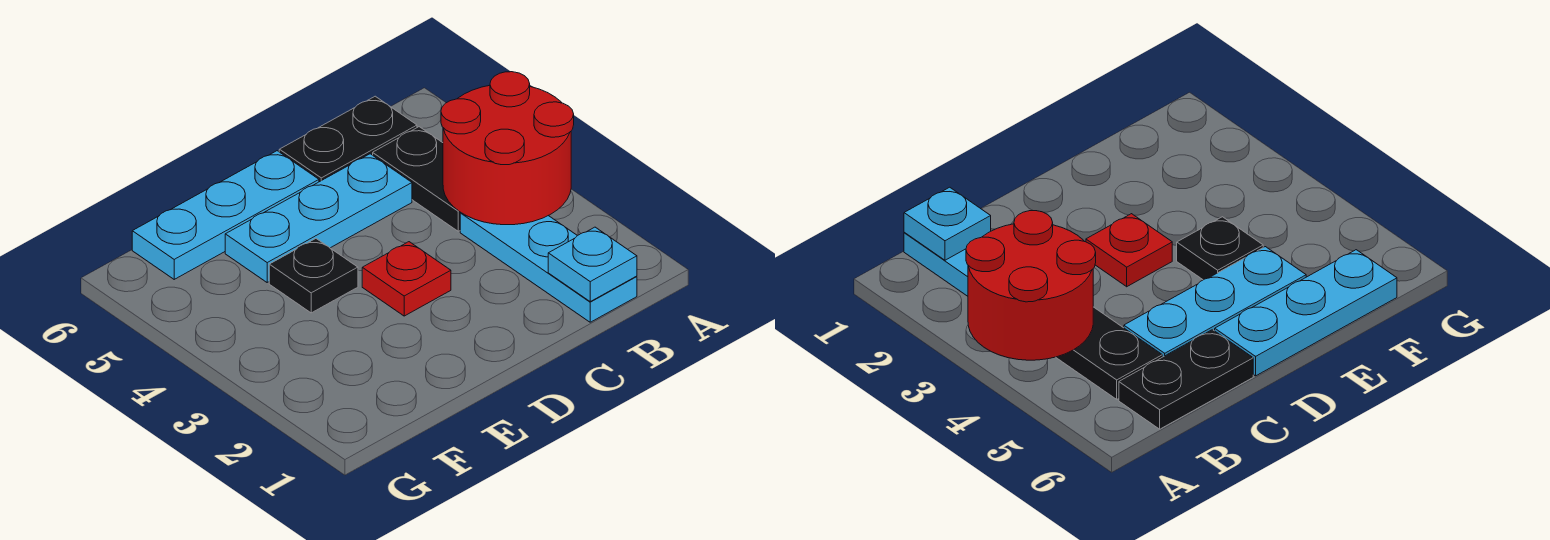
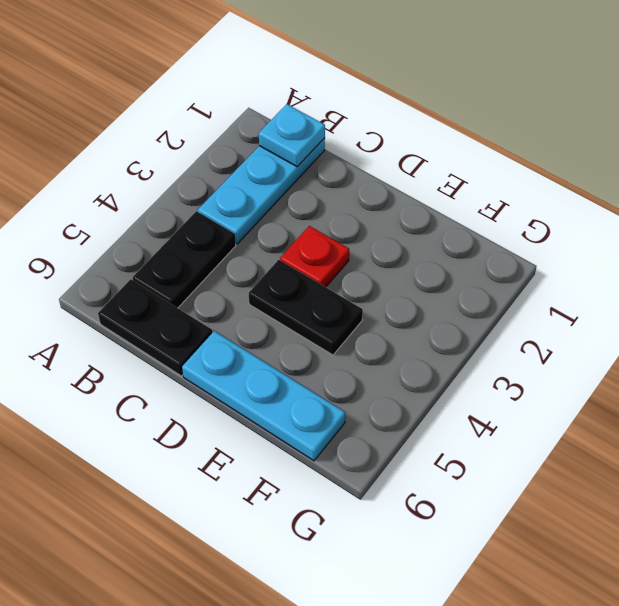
red round brick A3:B4 level 2 -> none
cyan plate C5:E5 level 1 -> none
black plate E4 level 1 -> black plate D4:E4 level 1

